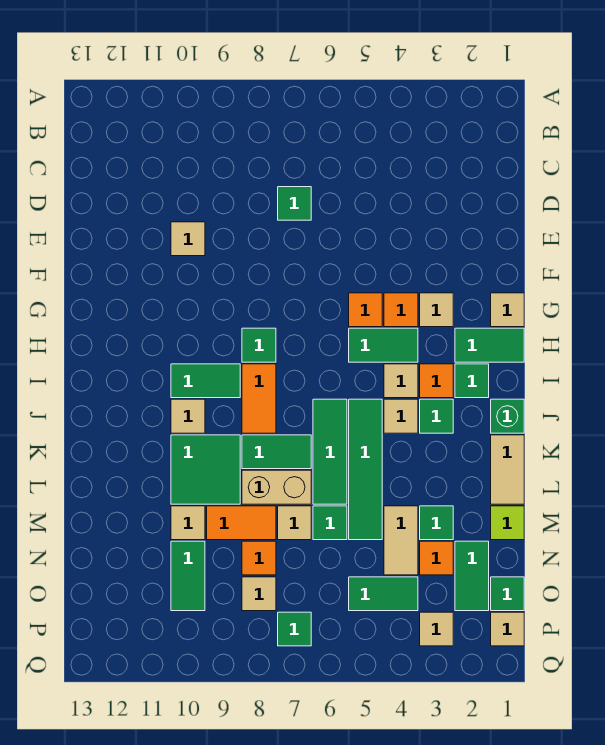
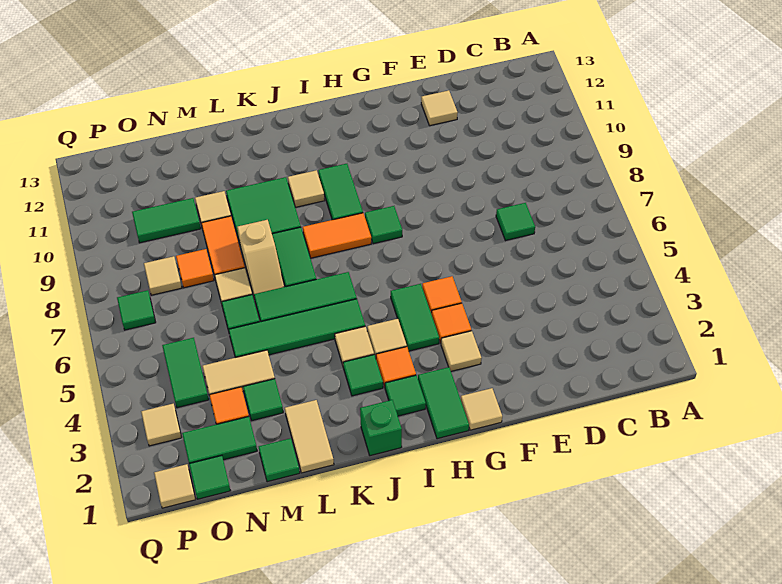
tan tile E10 level 1 -> tan tile E12 level 1
tan tile K1:L1 level 1 -> tan tile L1:L2 level 1
tan brick L7:L8 level 1 -> tan slope L7:L8 level 1 top 8
lime tile M1 level 1 -> green tile M1 level 1

